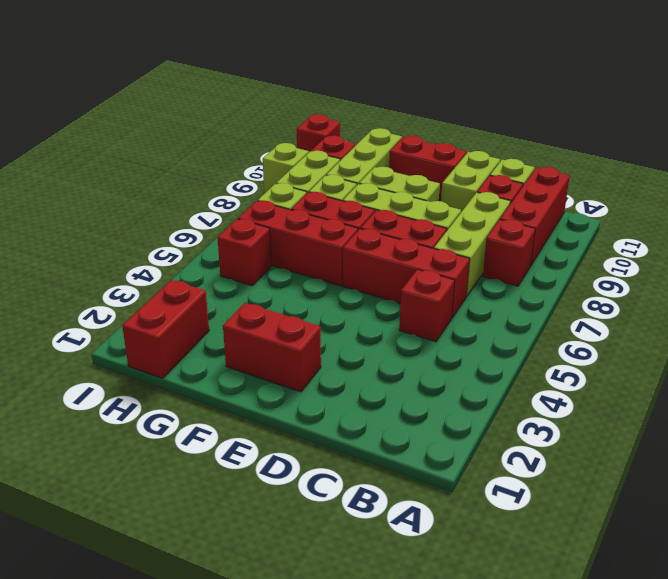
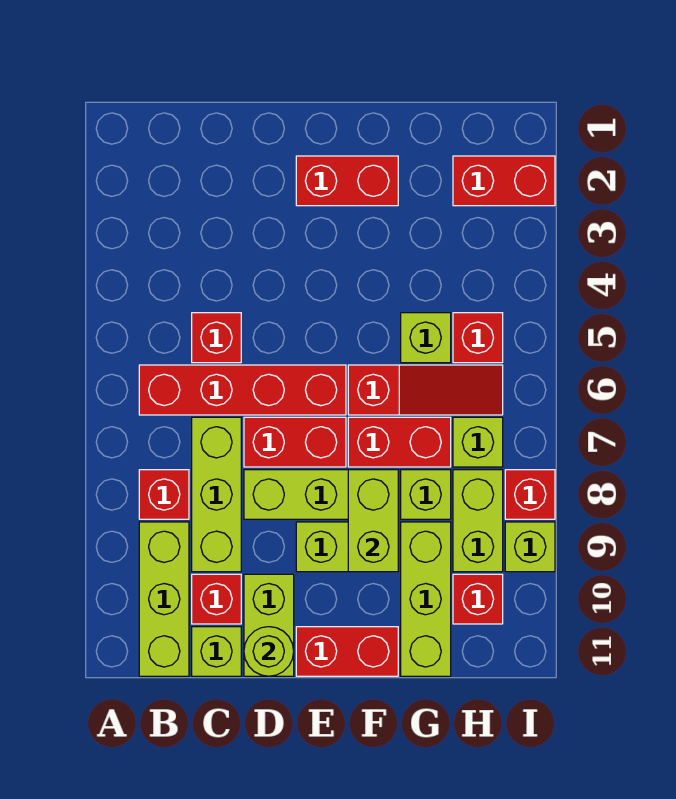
red brick B9:B11 level 1 -> lime brick B9:B11 level 1
red brick C6:E6 level 1 -> red brick B6:E6 level 1
none -> lime round brick D11 level 2
red brick F6:H6 level 1 -> red slope F6:H6 level 1 top F
none -> lime brick F8:F9 level 2
none -> lime brick G5 level 1
red brick H1:H2 level 1 -> red brick H2:I2 level 1
red brick I11 level 1 -> red brick I8 level 1

